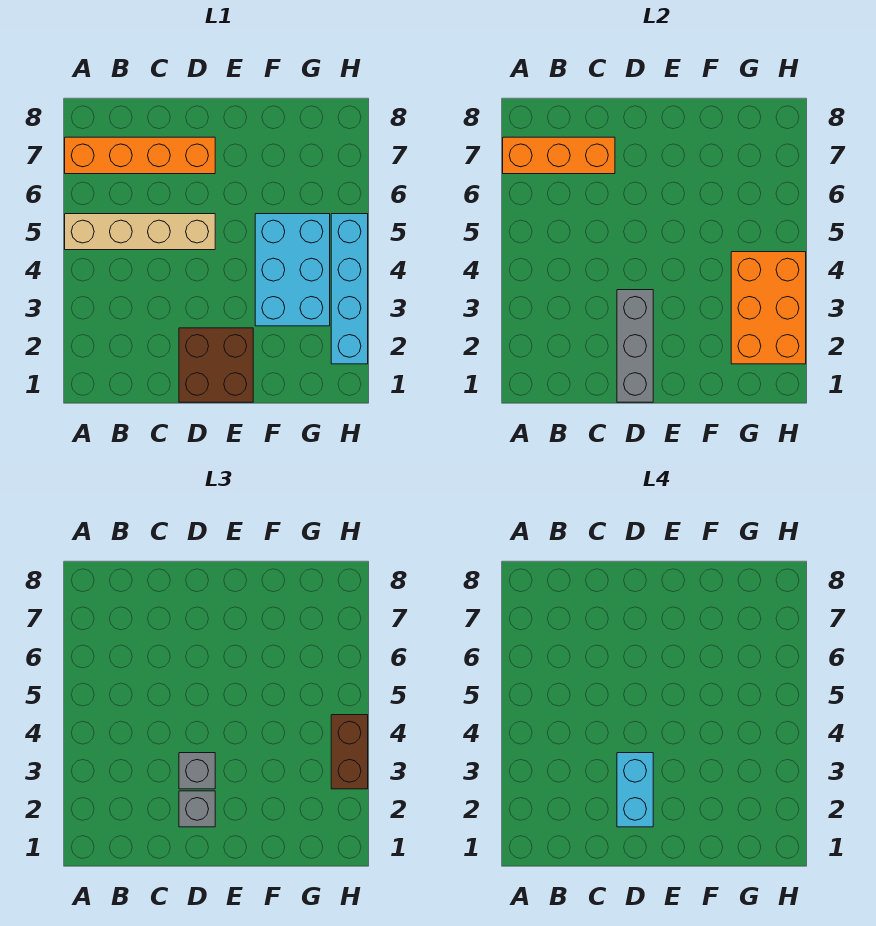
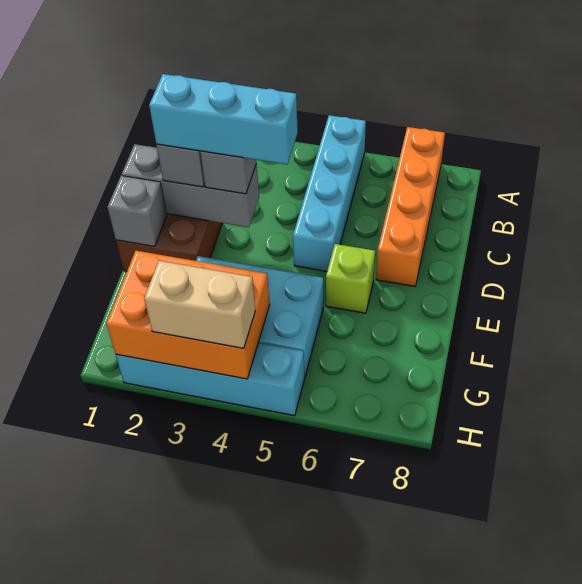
tan brick A5:D5 level 1 -> cyan brick A5:D5 level 1
orange brick A7:C7 level 2 -> none
cyan brick D2:D3 level 4 -> cyan brick D2:D4 level 4
none -> grey brick E1 level 2
none -> lime brick E6 level 1
brown brick H3:H4 level 3 -> tan brick H3:H4 level 3

